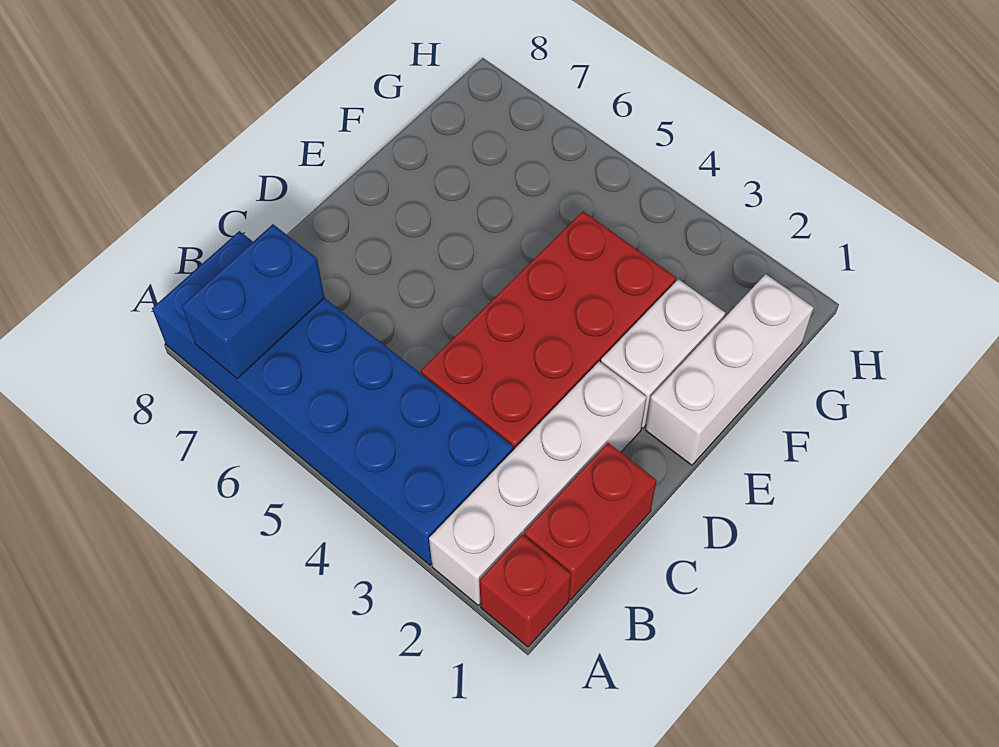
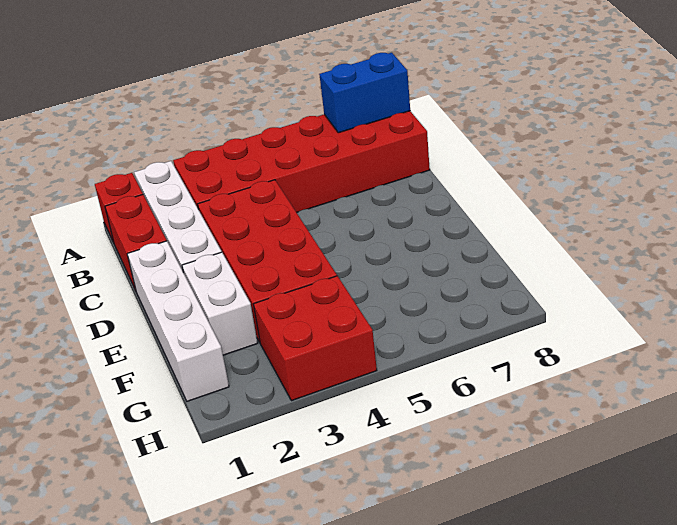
blue brick A3:B8 level 1 -> red brick A3:B8 level 1
blue brick A7:B7 level 2 -> blue brick A7:A8 level 2
white brick E1:G1 level 1 -> white brick D1:G1 level 1
none -> red brick G3:H4 level 1

